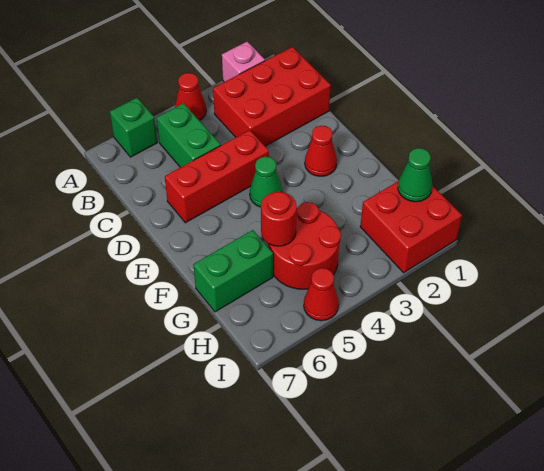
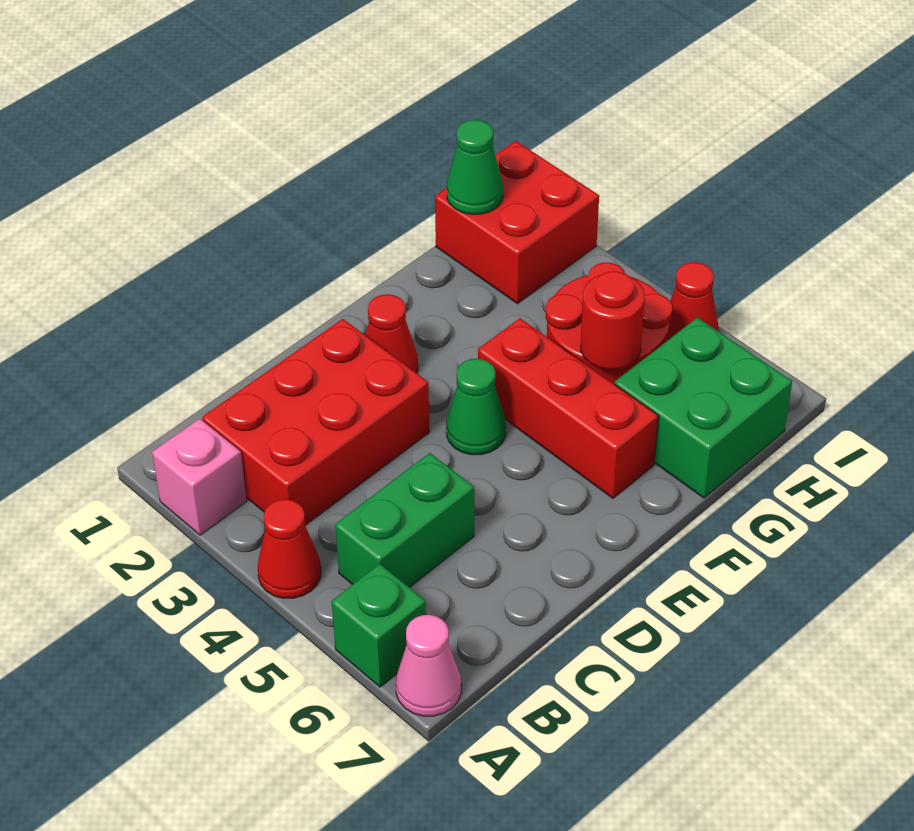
none -> pink cone A7 level 1
red brick B1:C3 level 1 -> red brick B2:D3 level 1
red brick D4:D6 level 1 -> red brick F4:F6 level 1
green brick G6:G7 level 1 -> green brick G6:H7 level 1

